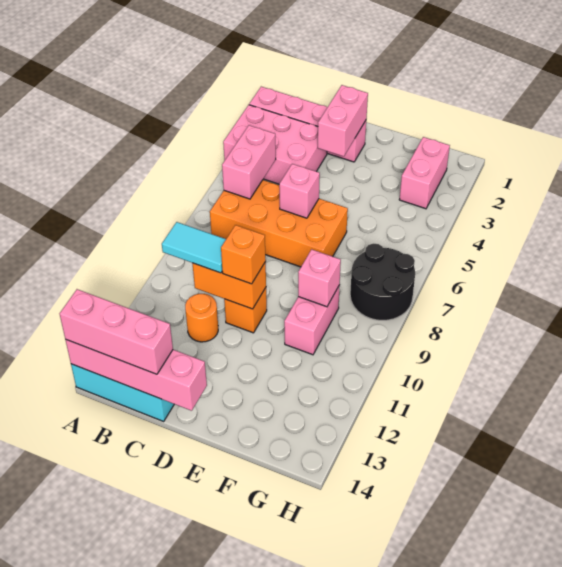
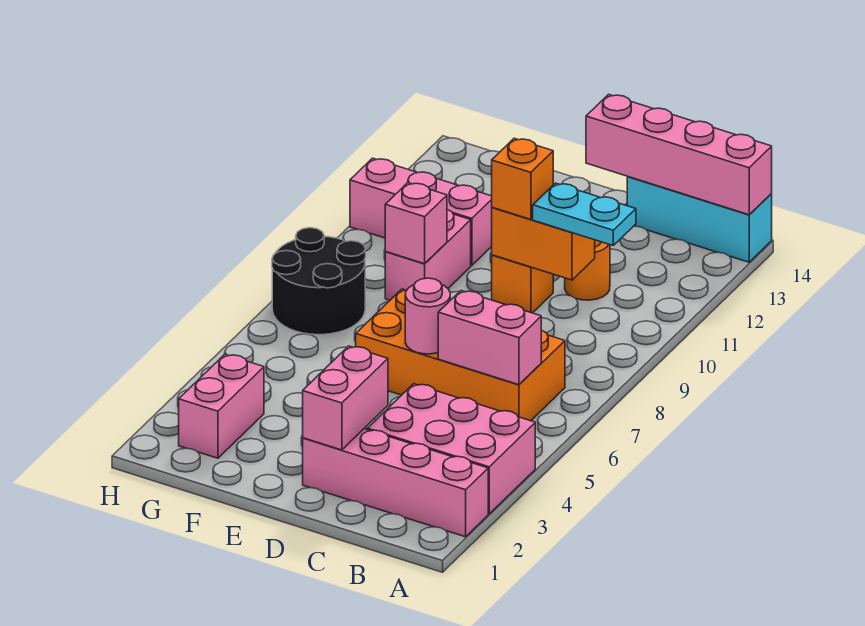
pink brick A14:C14 level 3 -> pink brick F11:H11 level 1
pink brick B5:B6 level 2 -> pink brick B6:C6 level 2
cyan tile B10:C10 level 3 -> cyan plate B10:C10 level 3
pink brick D6 level 2 -> pink round brick D6 level 2

